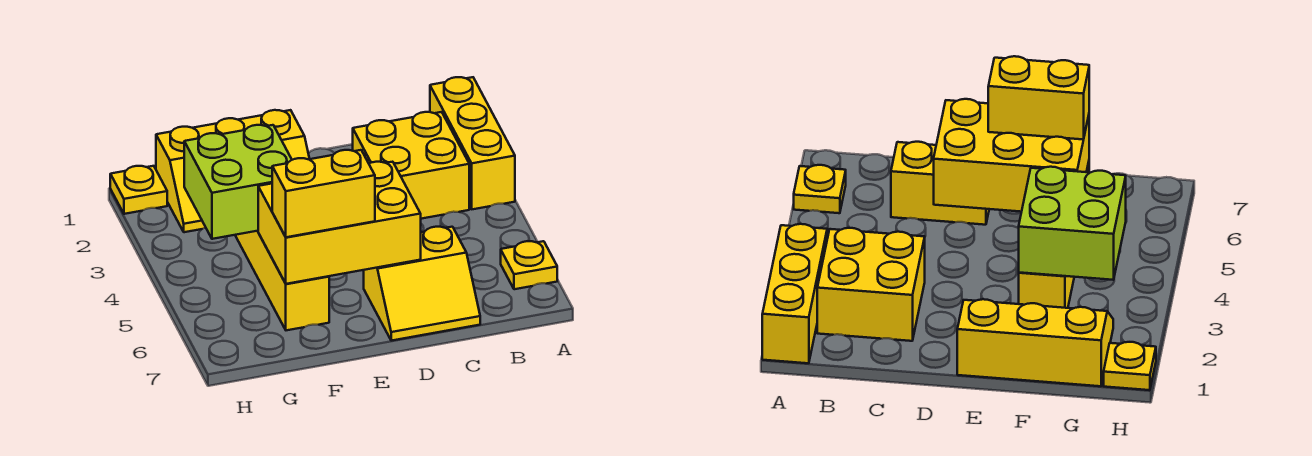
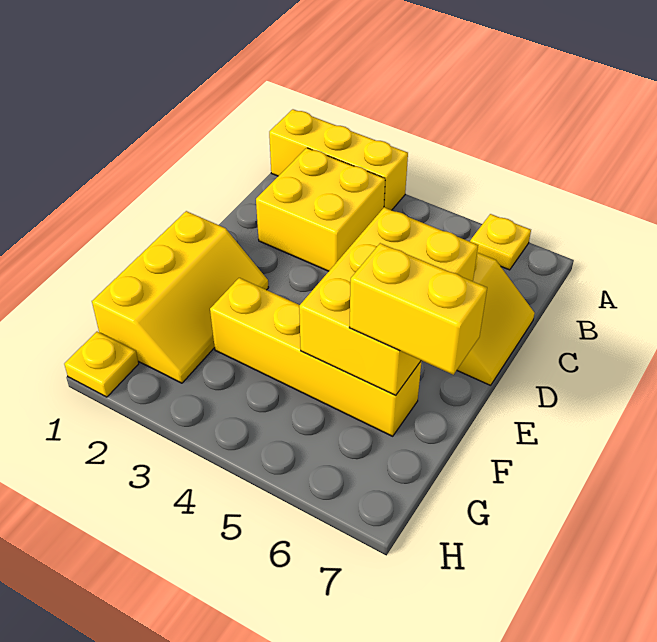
yellow brick E6:F6 level 3 -> yellow brick F6:F7 level 3
lime brick F3:G4 level 2 -> none

